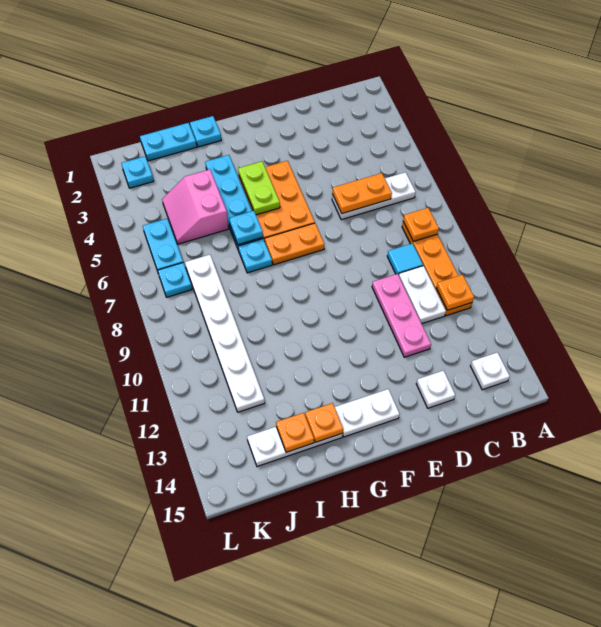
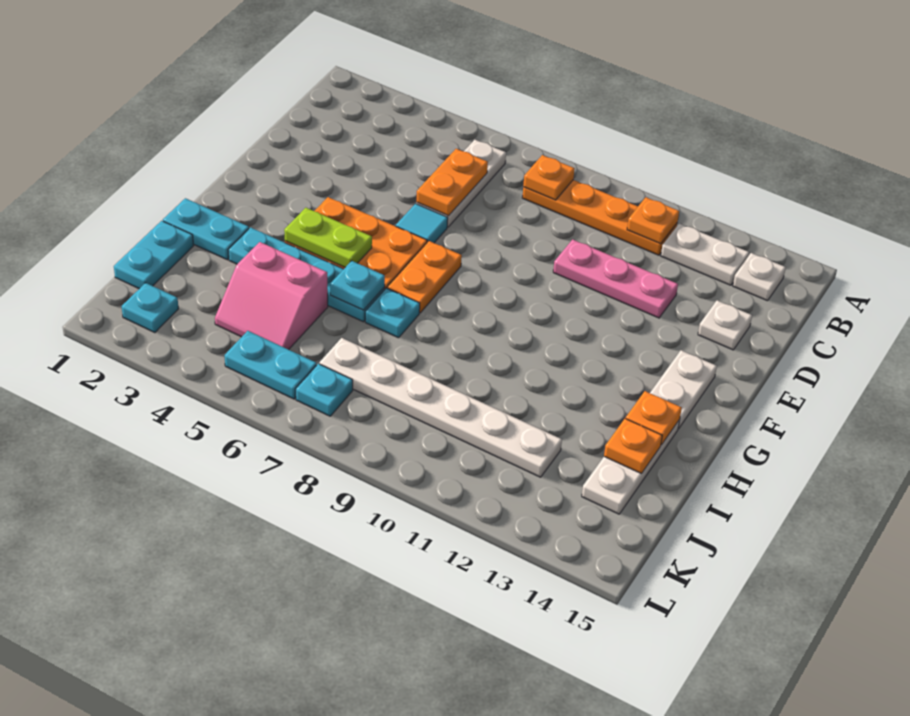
cyan tile C9 level 1 -> cyan tile E6 level 1
white plate C10:C11 level 1 -> white plate B12:B13 level 1
cyan plate H1 level 1 -> cyan plate H1:H2 level 1

